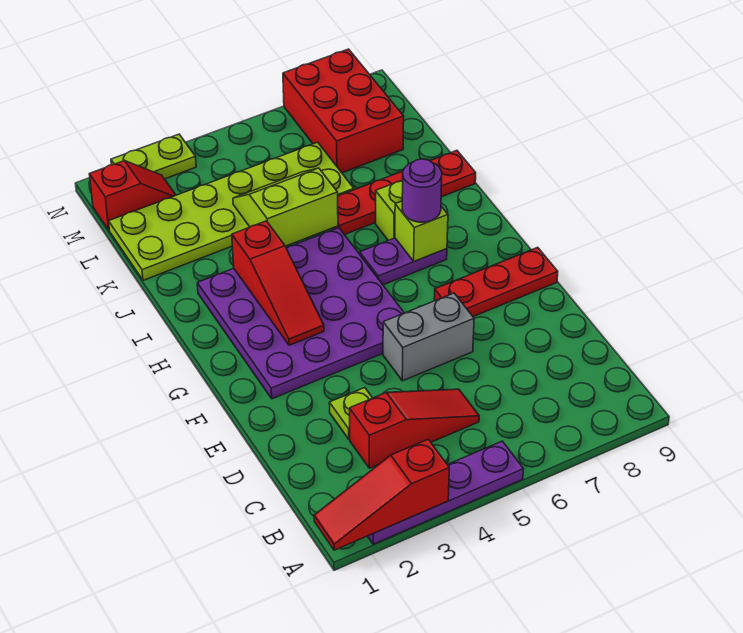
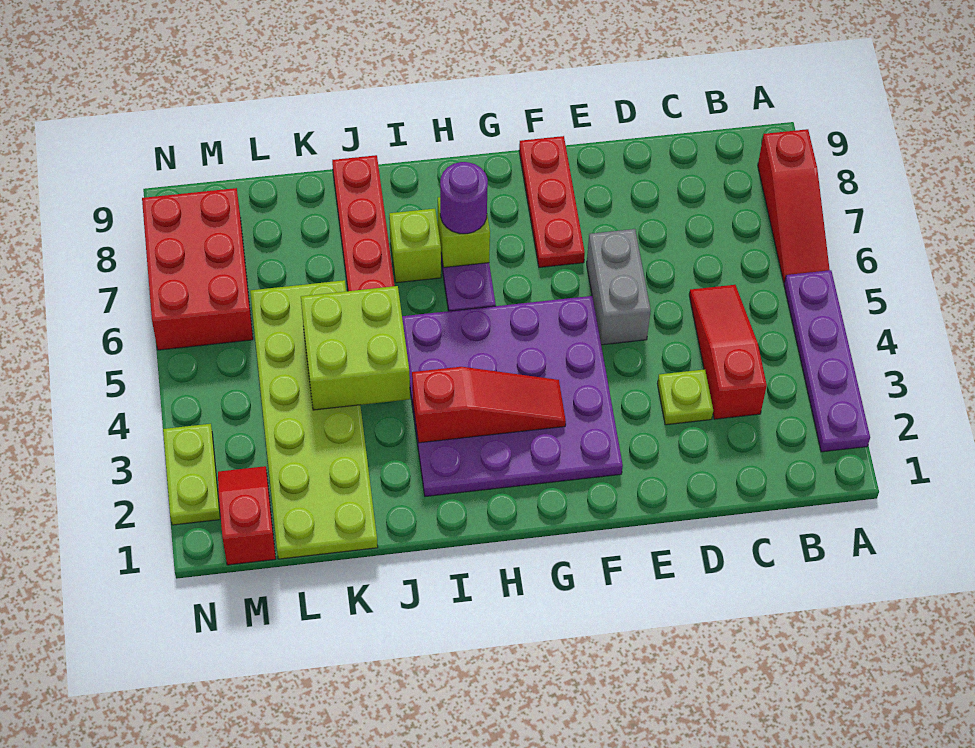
red slope A1:A3 level 2 top 3 -> red slope A6:A8 level 1 top 8
lime slope J4:K5 level 2 top J -> lime brick J4:K5 level 2
red brick L7:N8 level 1 -> red brick M6:N8 level 1

